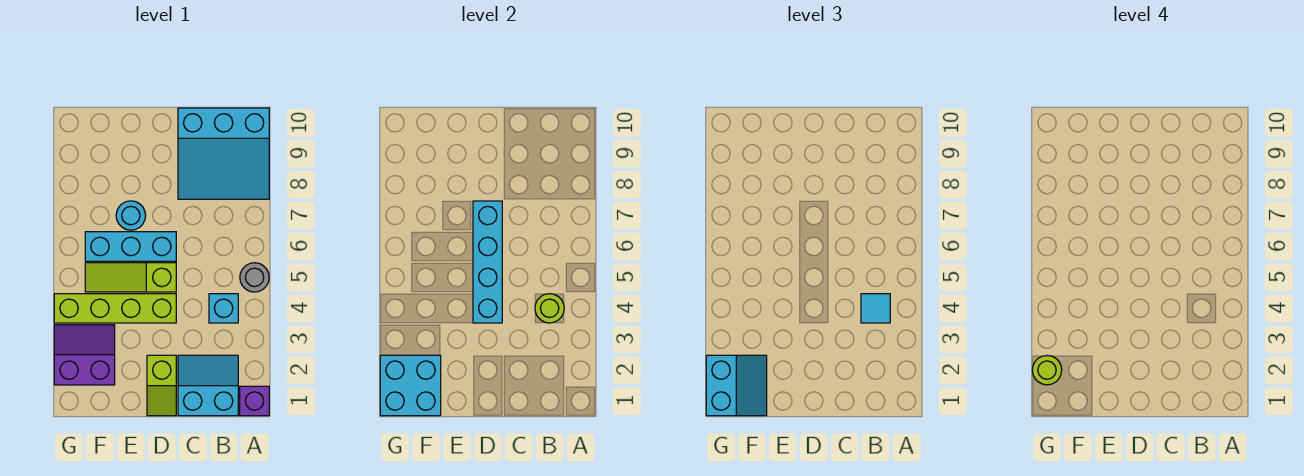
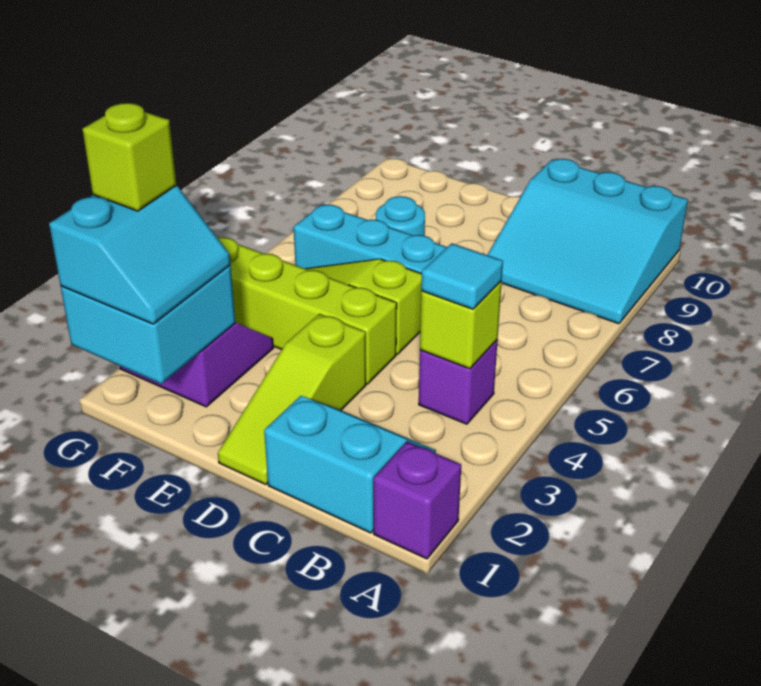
grey round brick A5 level 1 -> none
cyan brick B4 level 1 -> purple brick B4 level 1
lime round brick B4 level 2 -> lime brick B4 level 2
lime slope D1:D2 level 1 top 2 -> lime slope D1:D3 level 1 top 3
cyan brick D4:D7 level 2 -> none
lime round brick G2 level 4 -> lime brick G2 level 4

